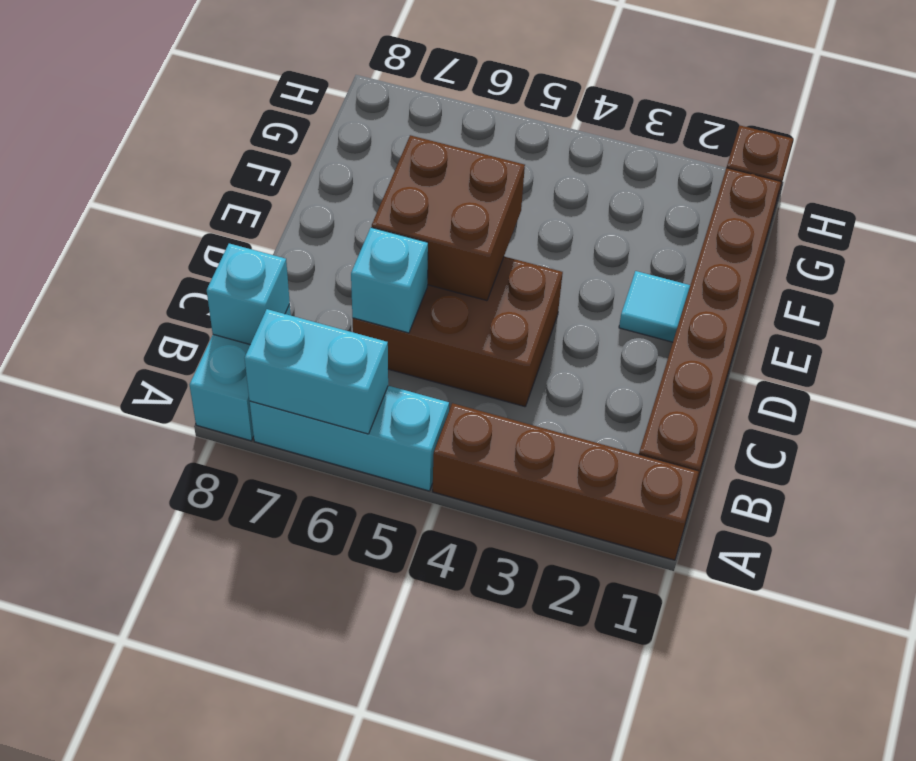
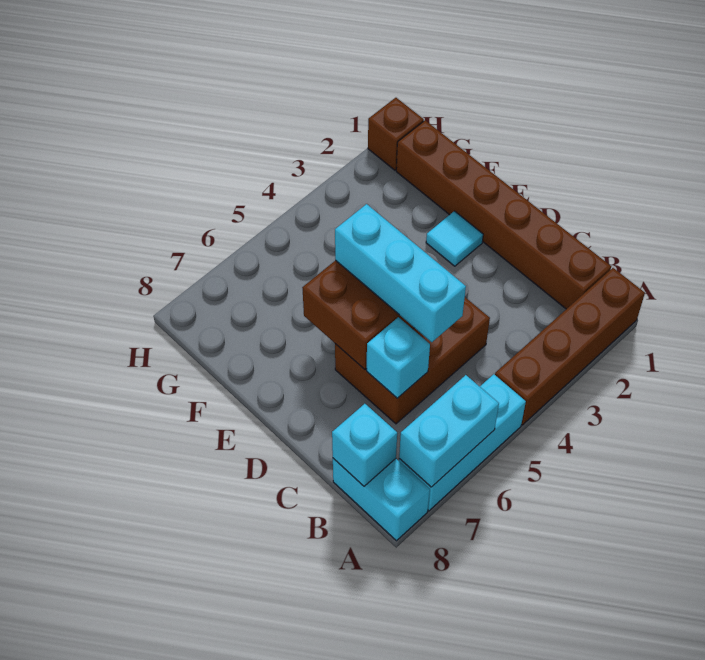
none -> cyan brick C5:E5 level 3

